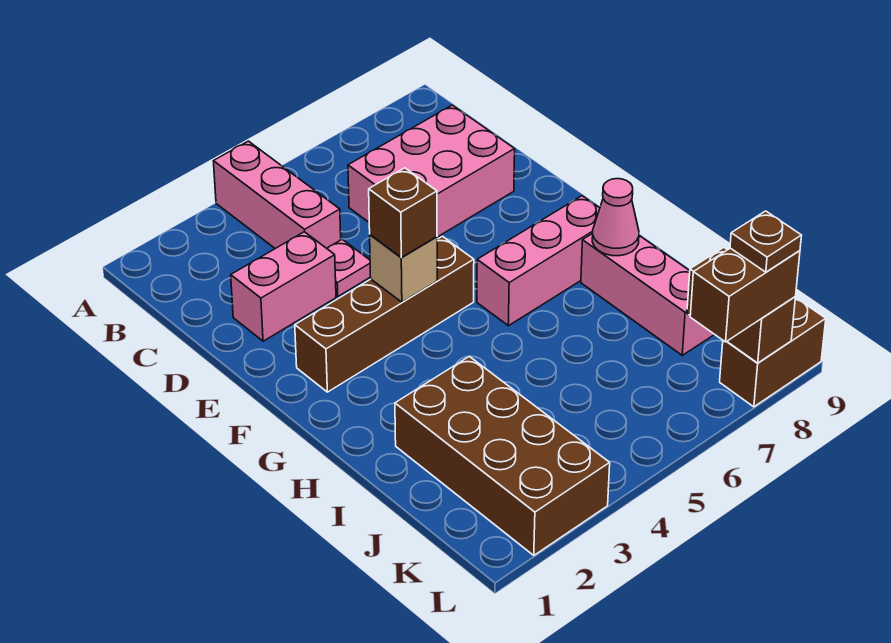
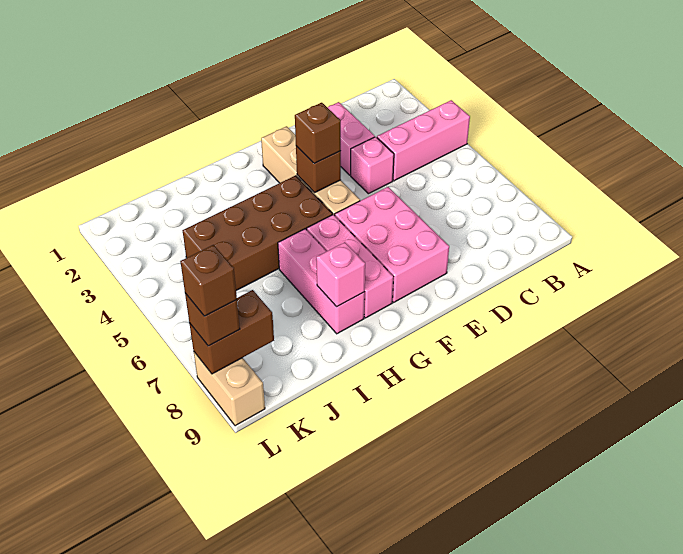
pink brick C6:D8 level 1 -> pink brick E6:F8 level 1
pink plate D4 level 1 -> pink brick D4 level 1
brown brick F2:F5 level 1 -> tan brick F2:F5 level 1
tan brick F4 level 2 -> brown brick F4 level 2
pink brick H8:J8 level 1 -> pink brick H6:H8 level 1
pink cone H8 level 2 -> pink brick H8 level 2
brown brick I2:L3 level 1 -> brown brick G4:J5 level 1
brown brick L7:L8 level 3 -> brown brick L8 level 3
brown brick L8:L9 level 1 -> tan brick L8:L9 level 1
brown plate L8 level 4 -> brown brick L8 level 4

